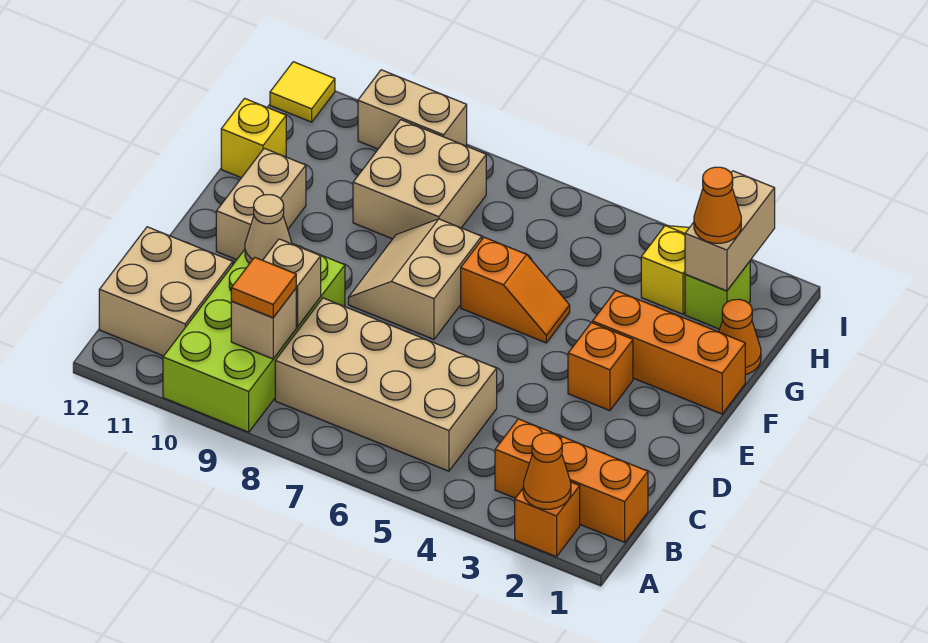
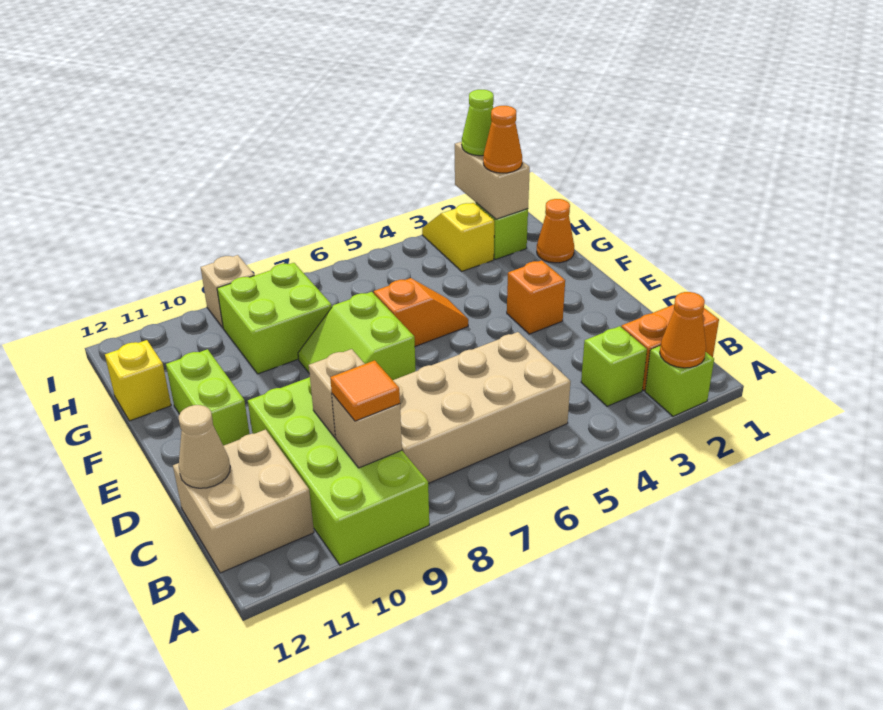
orange brick A2 level 1 -> lime brick A2 level 1
orange brick B3 level 1 -> lime brick B3 level 1
tan cone D10 level 2 -> tan cone C12 level 2
tan slope E7:F8 level 1 top 7 -> lime slope E7:F8 level 1 top 7
tan brick E11:F11 level 1 -> lime brick E11:F11 level 1
orange brick F1:F3 level 1 -> none
tan brick G8:H9 level 1 -> lime brick G8:H9 level 1
none -> lime cone I2 level 3
tan brick I9:I10 level 1 -> tan brick I9 level 1
yellow tile I12 level 1 -> none

